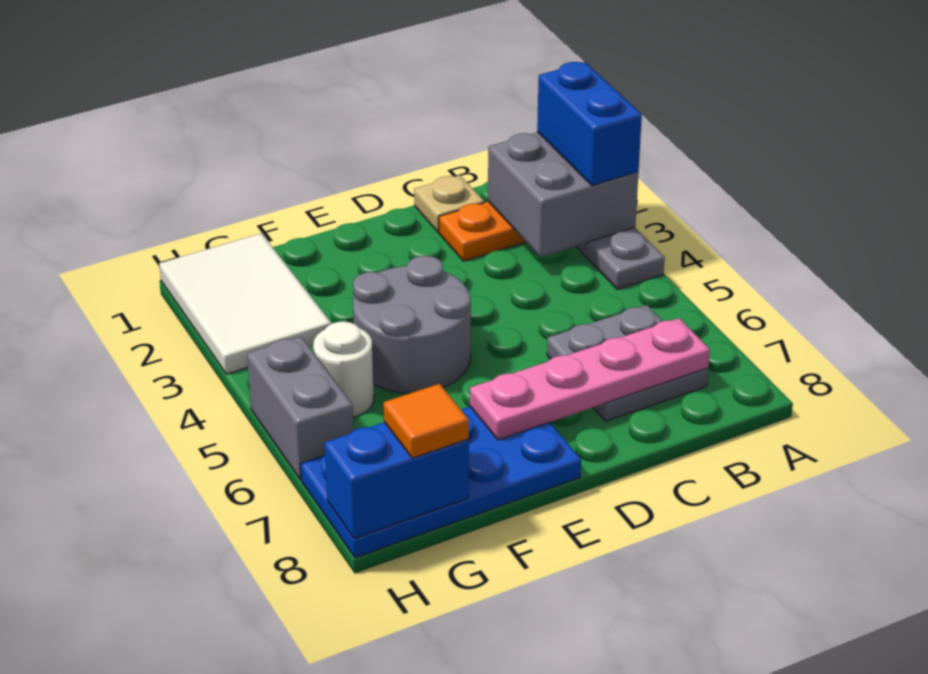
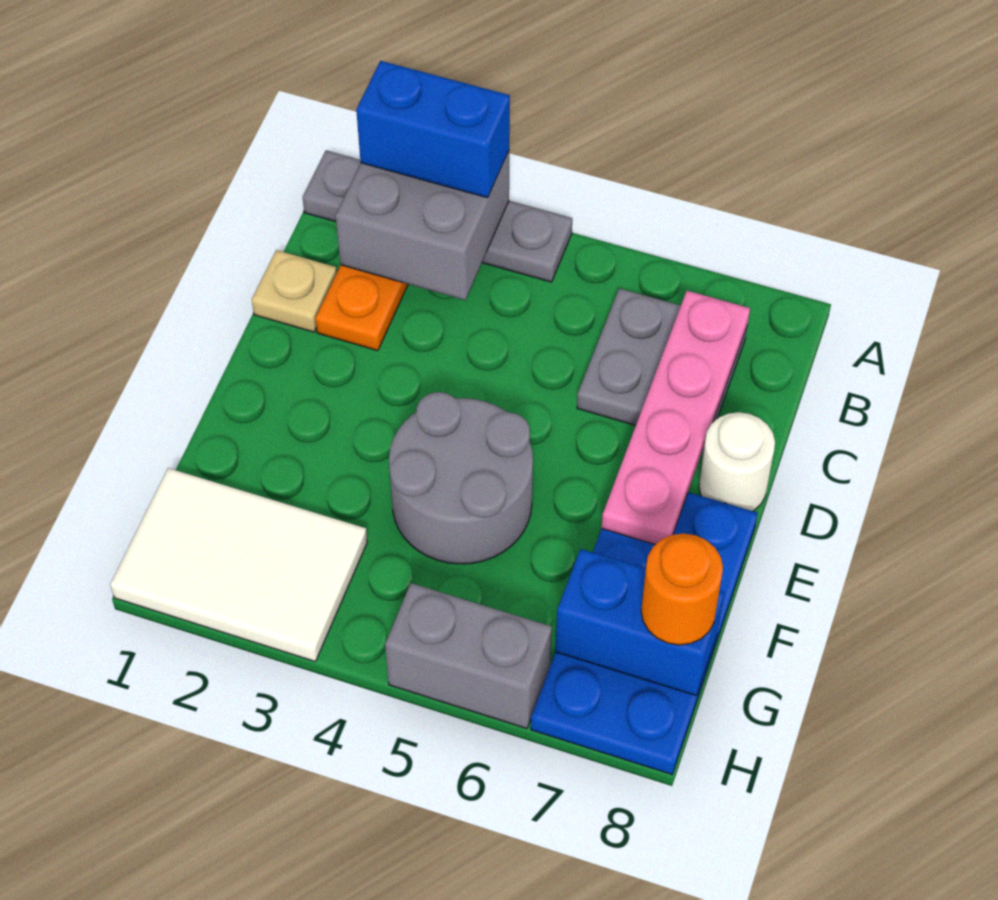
white round brick G5 level 1 -> white round brick D8 level 1
blue brick G8:H8 level 2 -> blue brick G7:G8 level 2
orange tile G8 level 3 -> orange round brick G8 level 3

